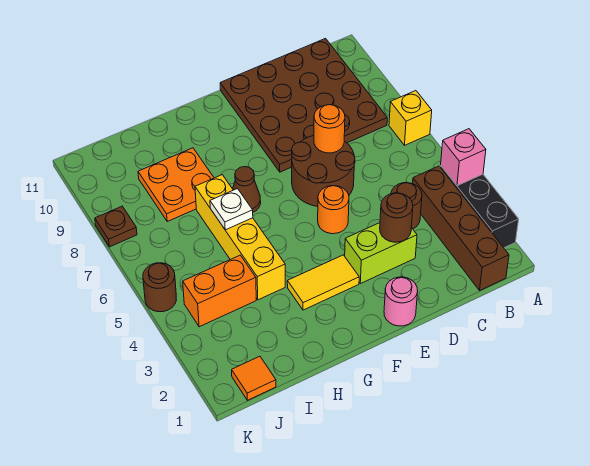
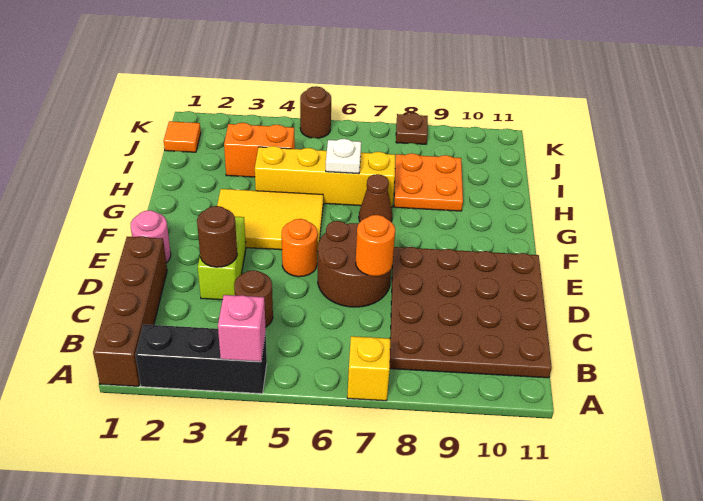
brown brick B1:B4 level 1 -> brown brick A1:D1 level 1
yellow tile F3:G3 level 1 -> yellow tile F3:G5 level 1
orange brick I4:J4 level 1 -> orange brick I3:I4 level 1

